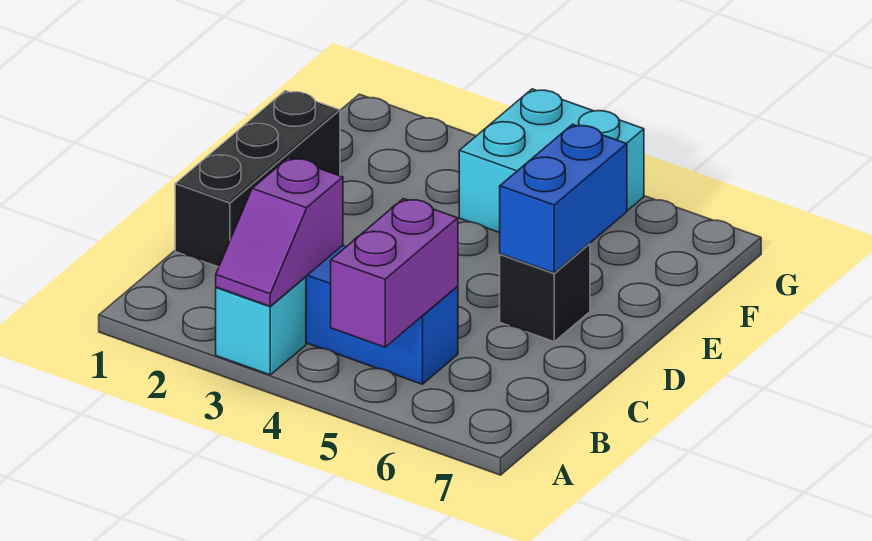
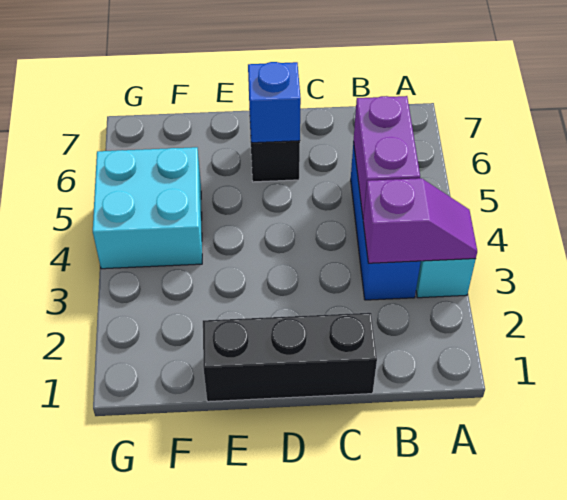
purple brick A5:B5 level 2 -> purple brick B4:B5 level 2
blue brick D6:E6 level 2 -> blue brick D6 level 2

